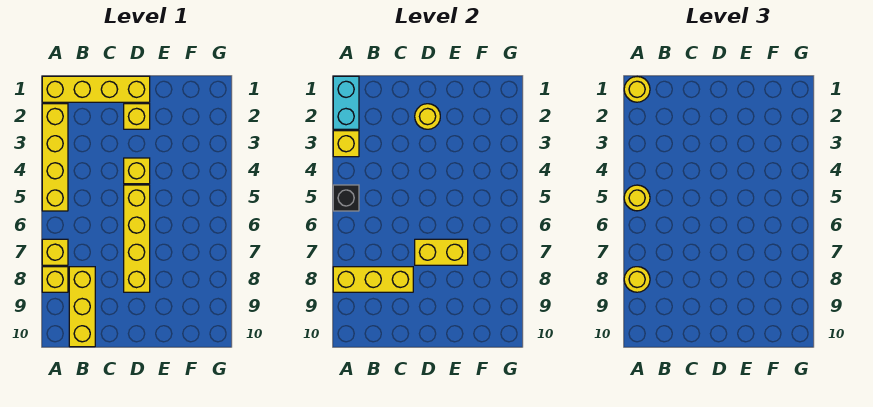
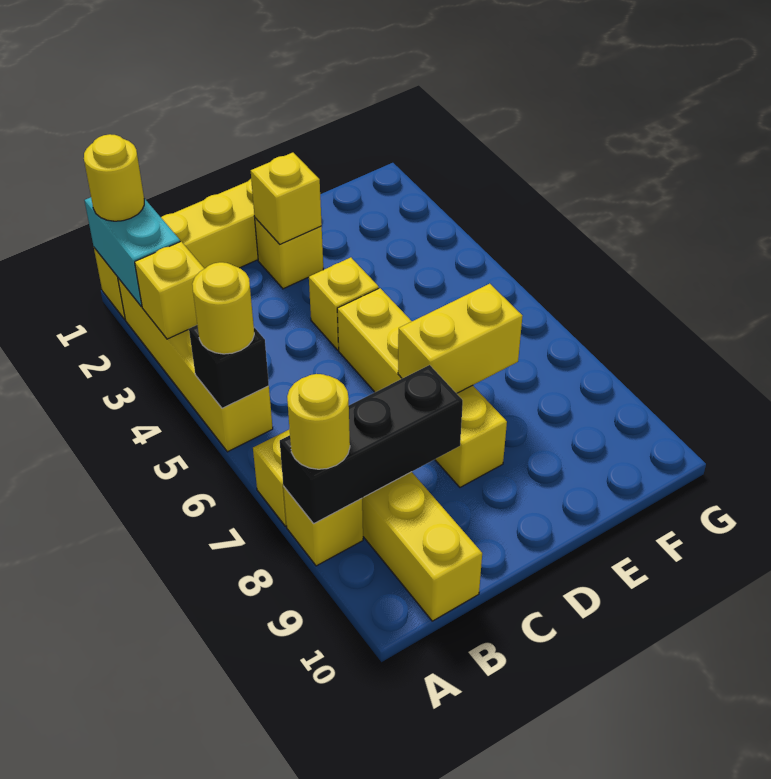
yellow brick A8:C8 level 2 -> black brick A8:C8 level 2
yellow round brick D2 level 2 -> yellow brick D2 level 2

